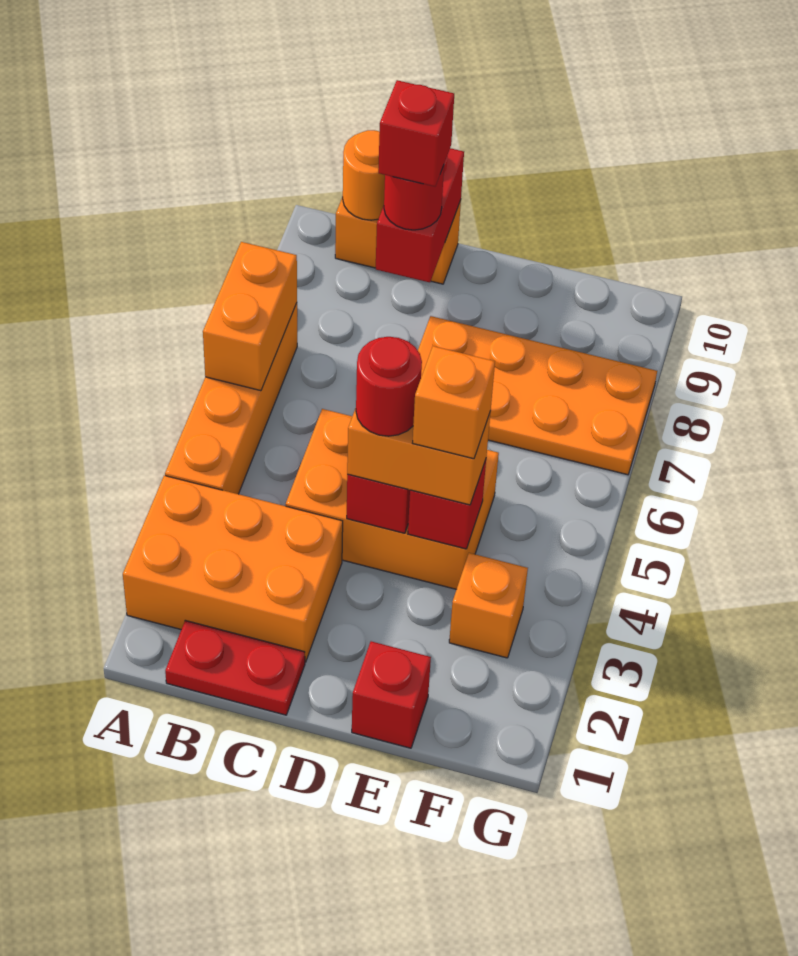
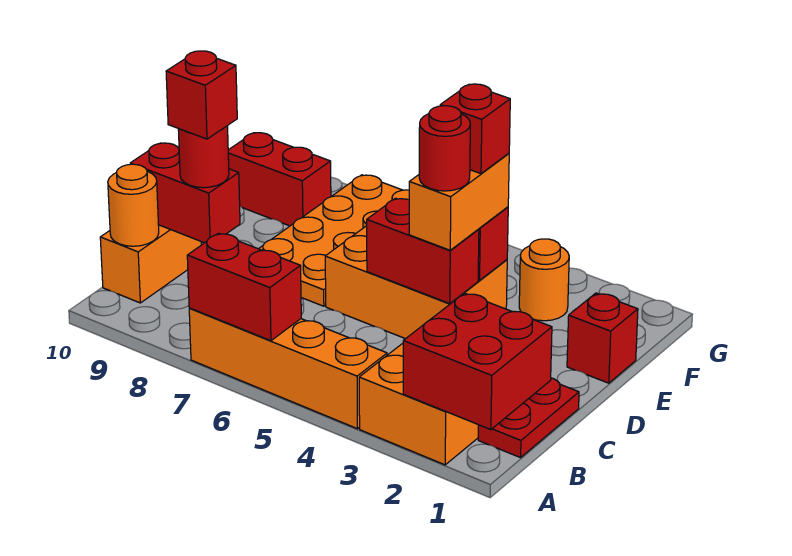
none -> red brick A1:B2 level 2
orange brick A6:A7 level 2 -> red brick A6:A7 level 2
orange brick C4:E5 level 1 -> orange brick D4:E6 level 1
orange brick E4 level 4 -> red brick E4 level 4
orange brick F3 level 1 -> orange round brick F3 level 1
none -> red brick F9:F10 level 1

